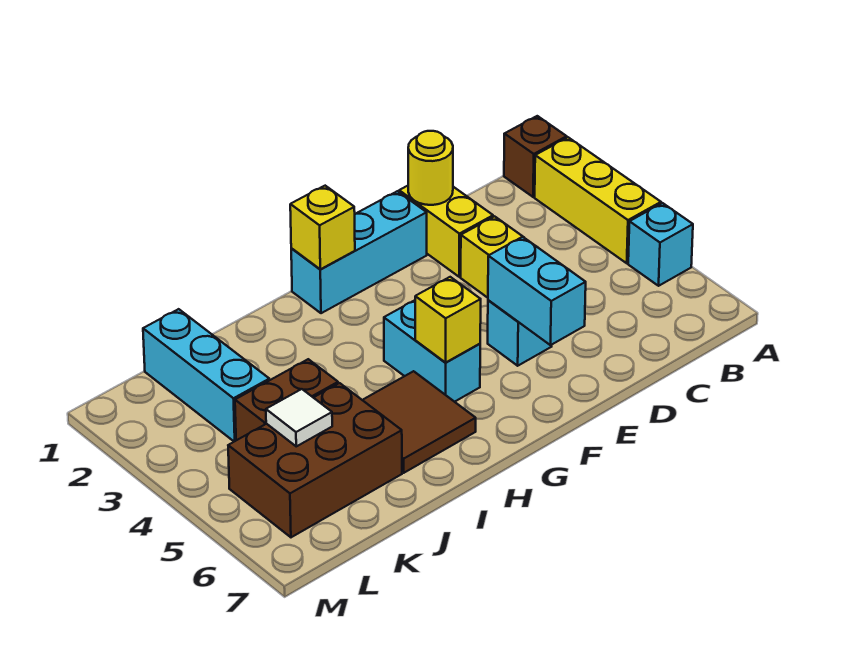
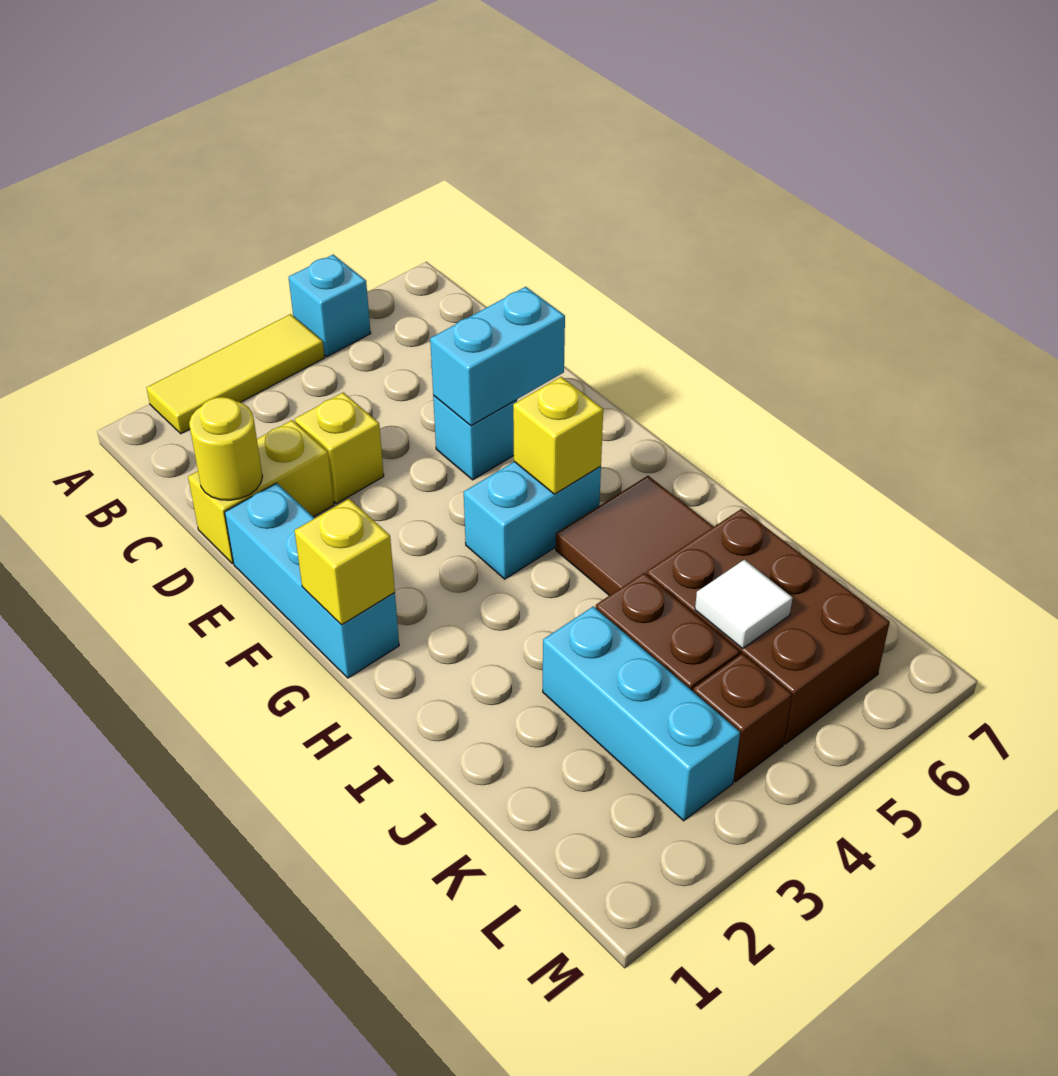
brown brick A1 level 1 -> brown brick L4 level 1
yellow brick A2:A4 level 1 -> yellow tile A2:A4 level 1
cyan brick K1:K3 level 1 -> cyan brick J3:L3 level 1

